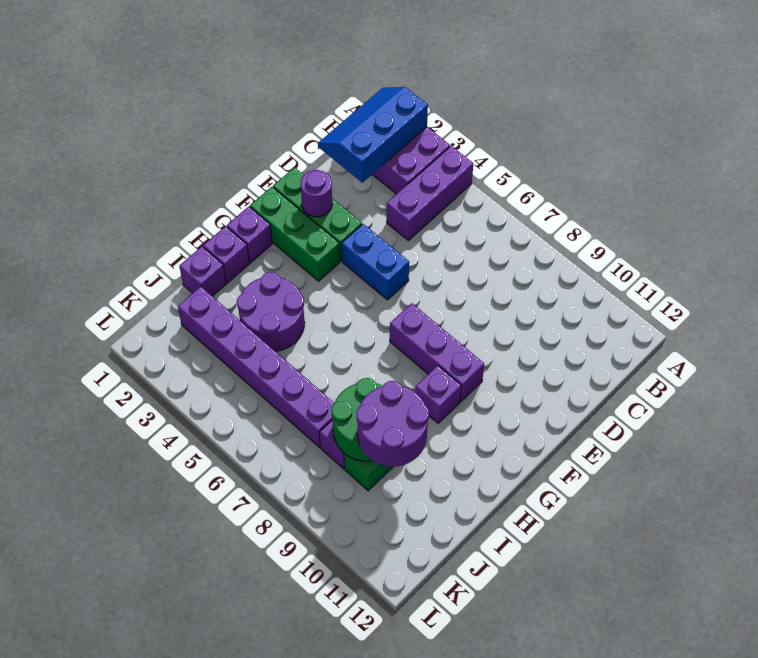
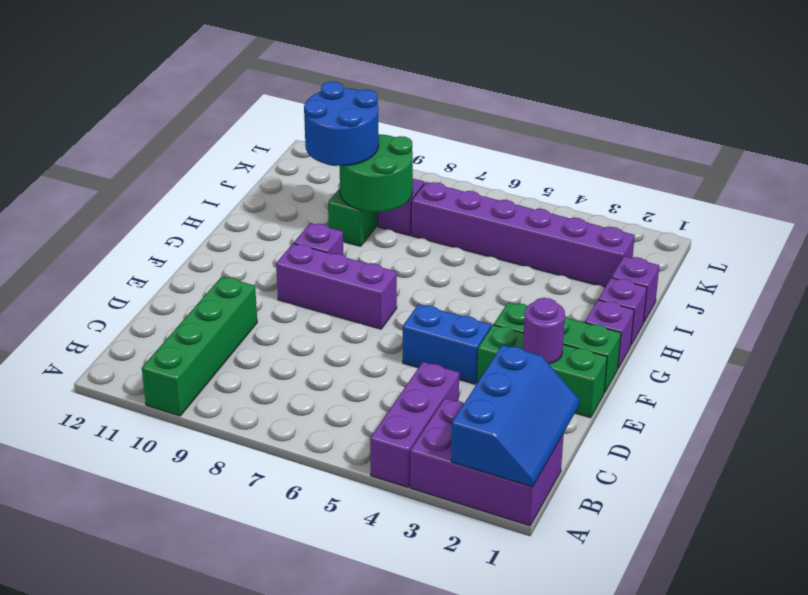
none -> green brick A10:D10 level 1
purple round brick H3:I4 level 1 -> none
purple round brick I9:J10 level 3 -> blue round brick I9:J10 level 3

